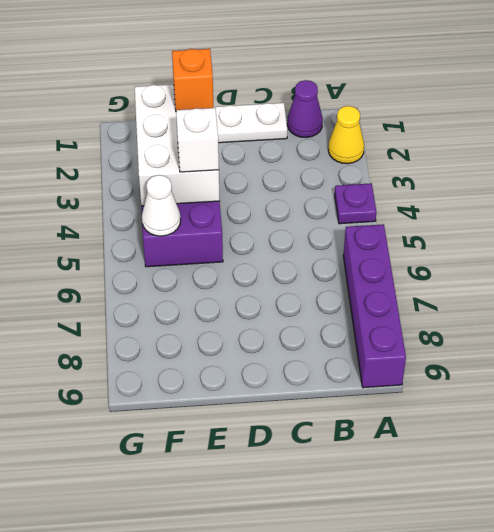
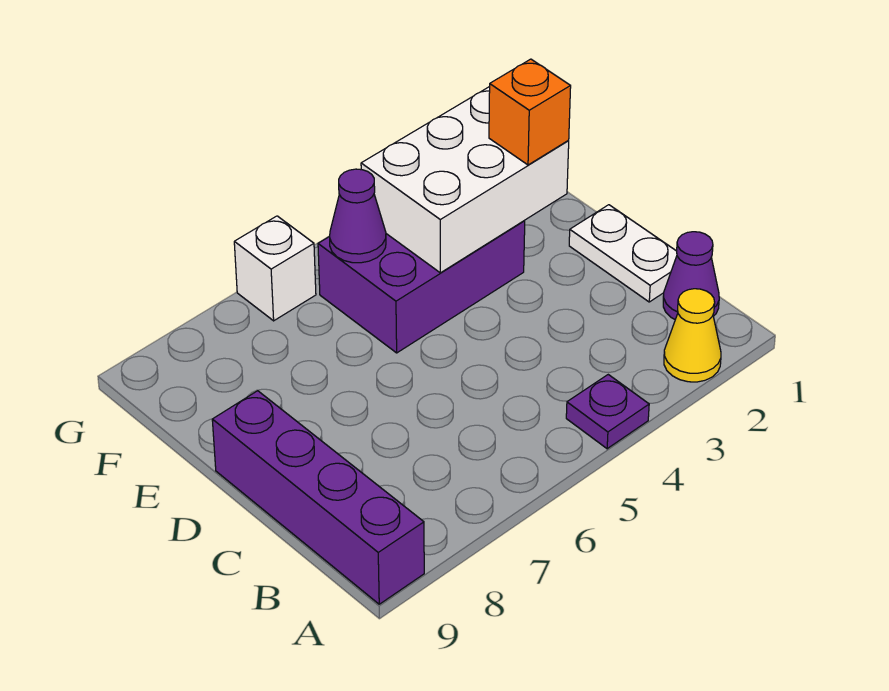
purple brick A6:A9 level 1 -> purple brick A9:D9 level 1
white brick E4 level 3 -> white brick G6 level 1
white cone F5 level 2 -> purple cone F5 level 2

